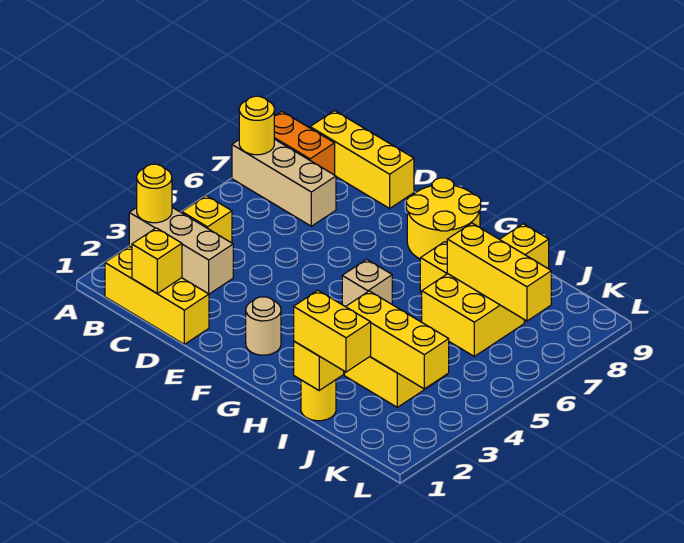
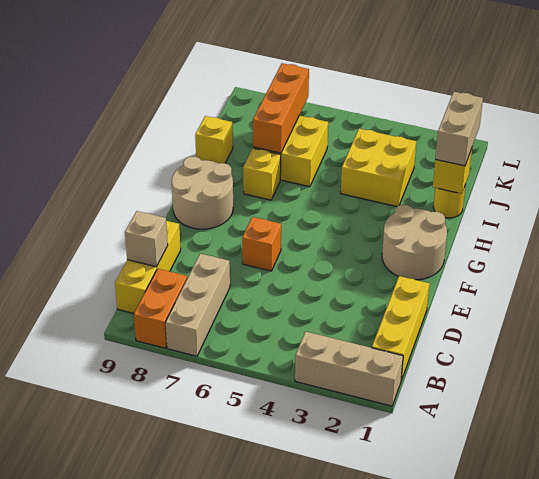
tan brick A3:C3 level 1 -> tan brick A1:A3 level 1
yellow round brick A3 level 2 -> none
yellow round brick A7 level 2 -> none
yellow brick B4 level 1 -> none
yellow brick C1 level 2 -> none
none -> orange brick E6 level 1
tan round brick F2 level 1 -> tan round brick F1:G2 level 1
yellow round brick F8:G9 level 1 -> tan round brick F8:G9 level 1
tan brick G5 level 1 -> tan brick C9 level 2
yellow brick I1:J1 level 3 -> tan brick I1:J1 level 3
yellow brick I3:K3 level 2 -> none
yellow brick I7:K7 level 2 -> orange brick I7:K7 level 2

